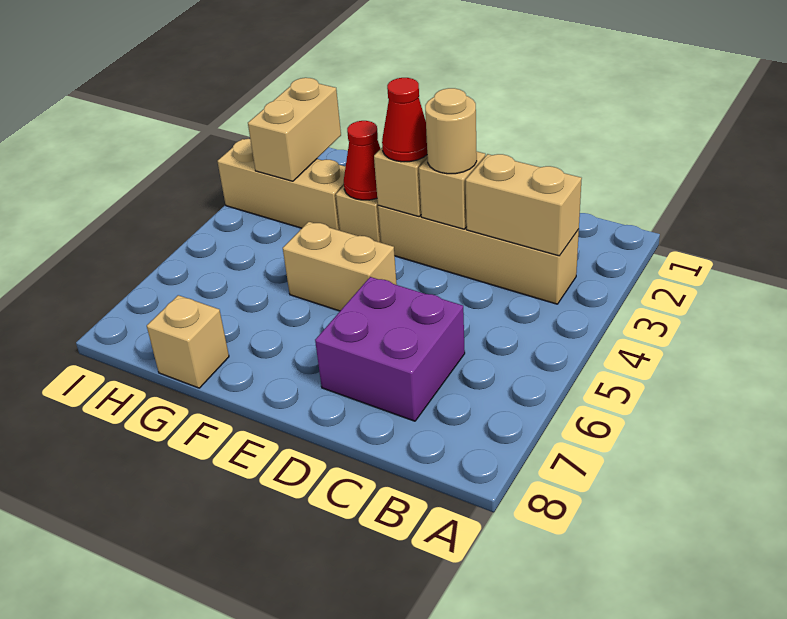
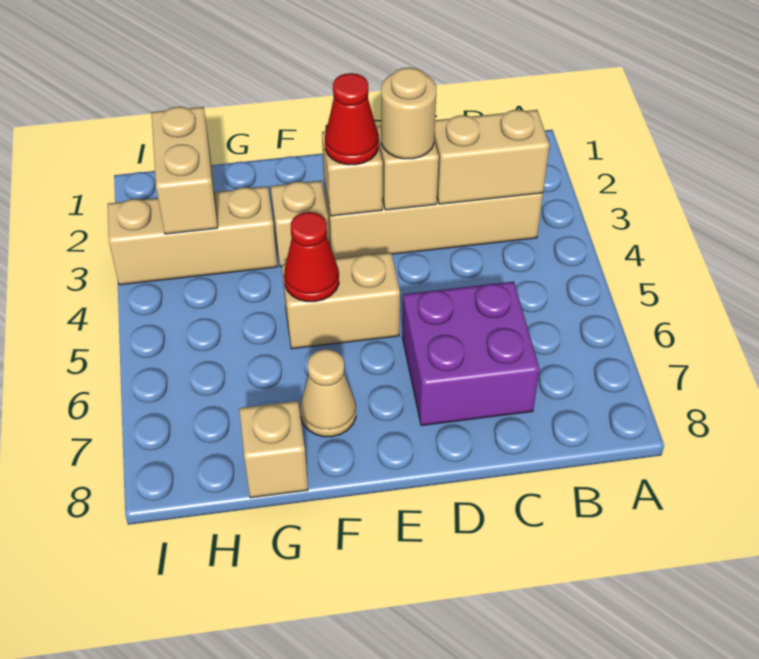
red cone F3 level 2 -> red cone F5 level 2
none -> tan cone F7 level 1

